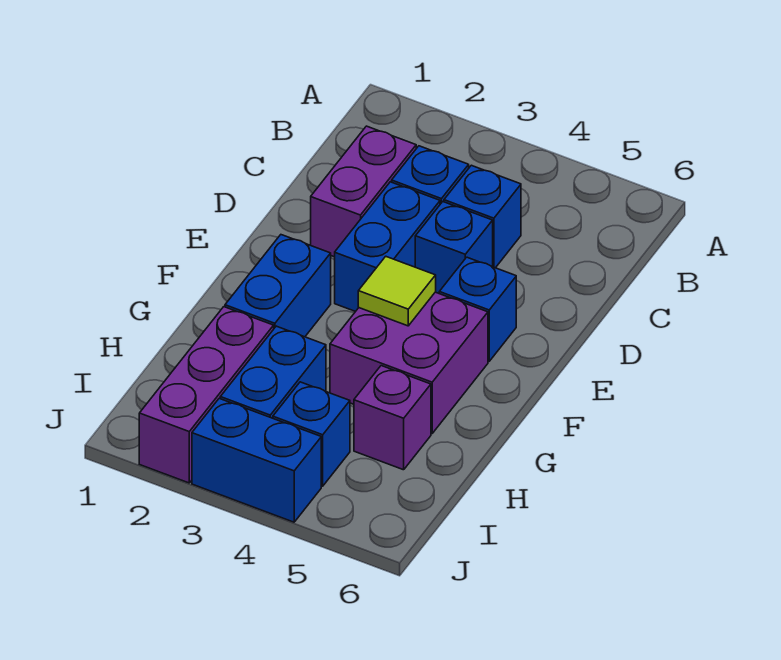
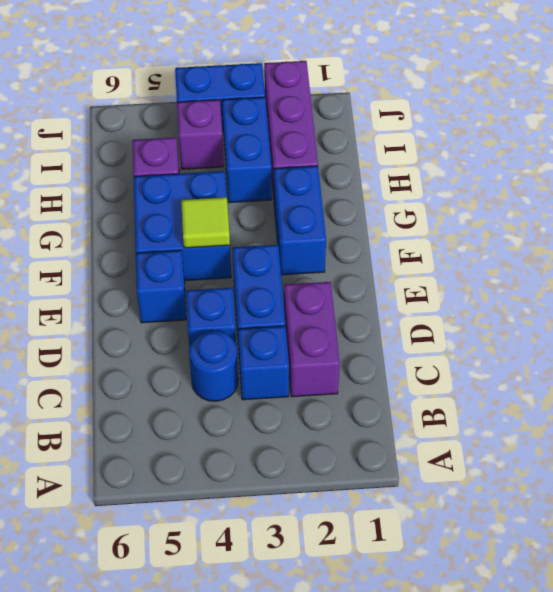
blue brick C4 level 1 -> blue round brick C4 level 1
purple brick F4:G5 level 1 -> blue brick F4:G5 level 1
blue brick I4 level 1 -> purple brick I4 level 1

